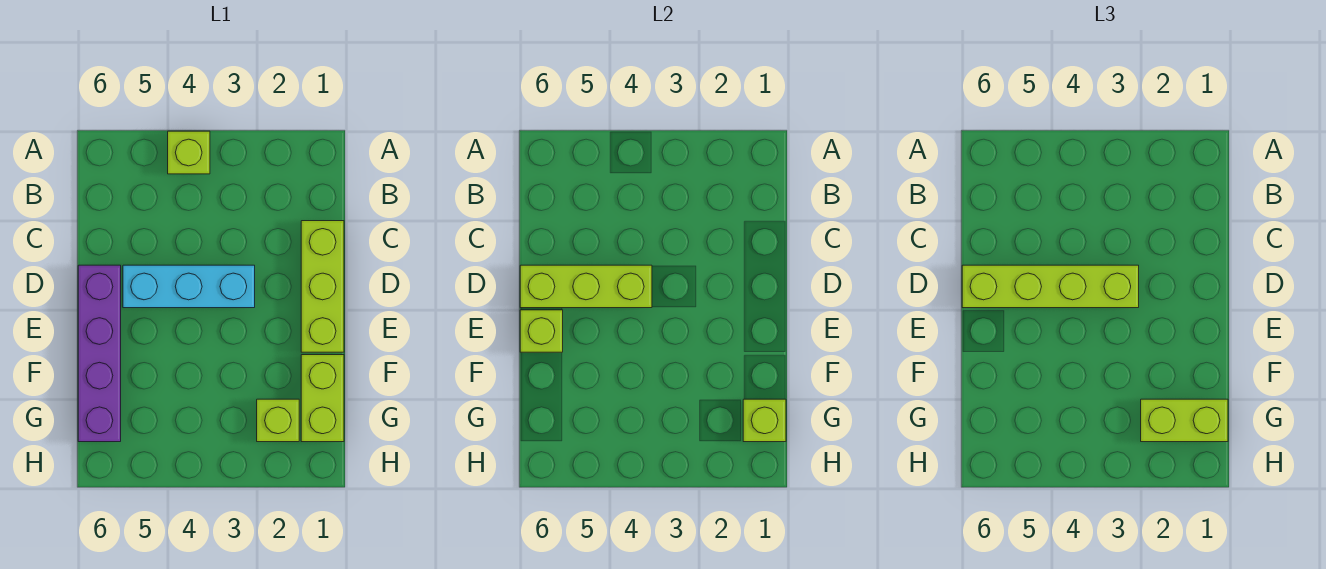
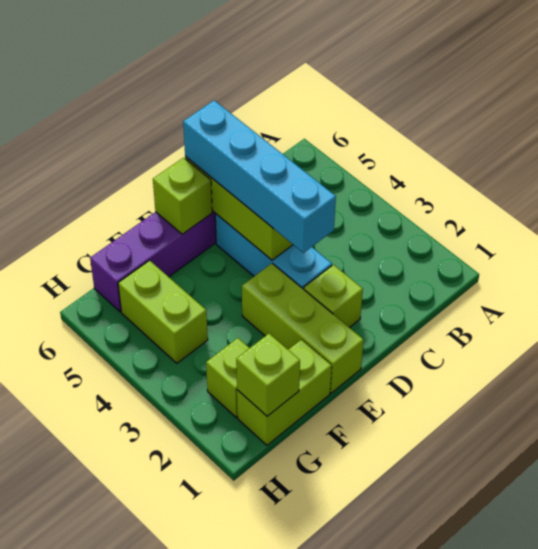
lime brick A4 level 1 -> lime brick D2 level 1
lime brick C1:E1 level 1 -> lime brick E1:E3 level 1
lime brick D3:D6 level 3 -> cyan brick D3:D6 level 3
lime brick G1:G2 level 3 -> lime brick G4:G5 level 1

